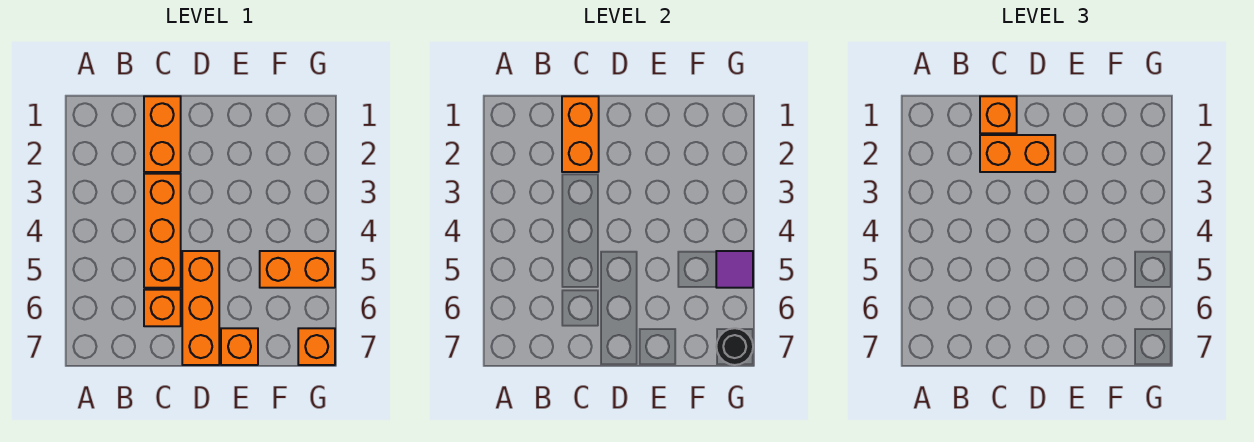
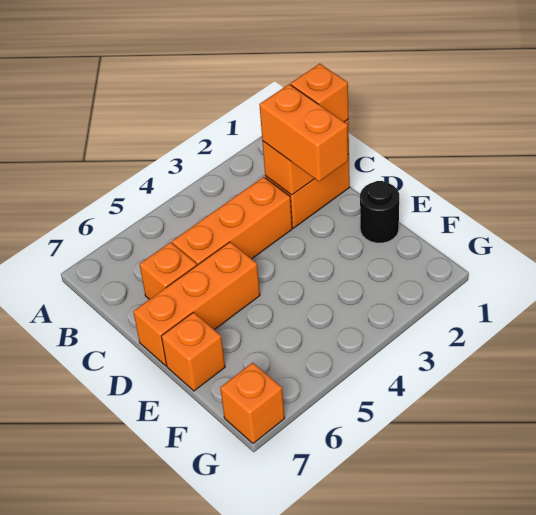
orange brick F5:G5 level 1 -> none
purple tile G5 level 2 -> none
black round brick G7 level 2 -> black round brick E1 level 1

